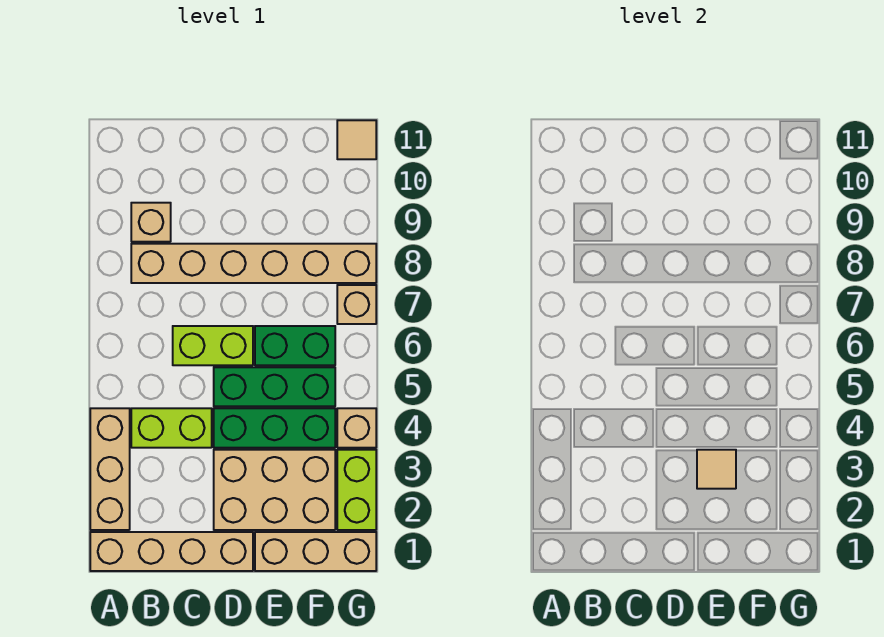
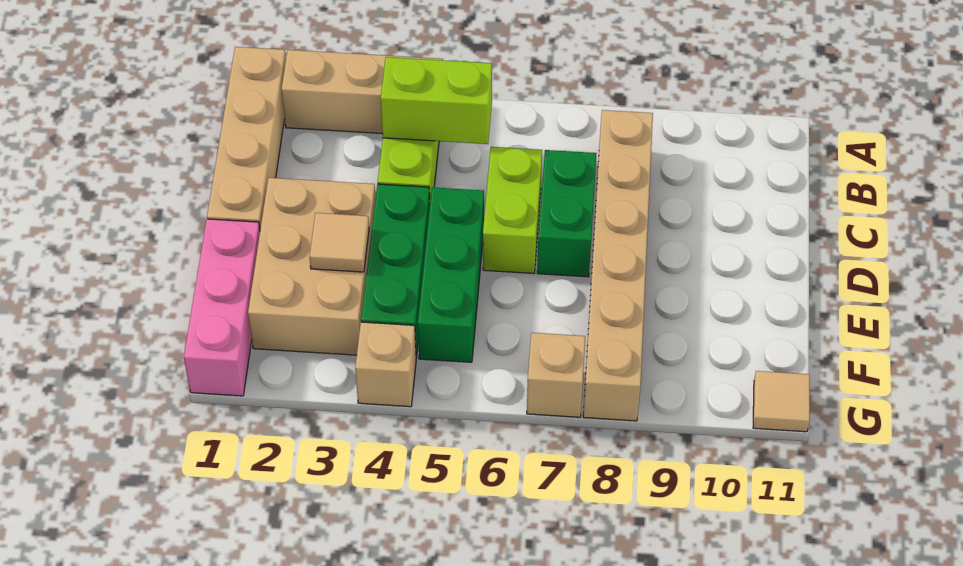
tan brick B9 level 1 -> none
tan brick E1:G1 level 1 -> pink brick E1:G1 level 1
green brick E6:F6 level 1 -> green brick C7:D7 level 1
lime brick G2:G3 level 1 -> lime brick B4:B5 level 2

